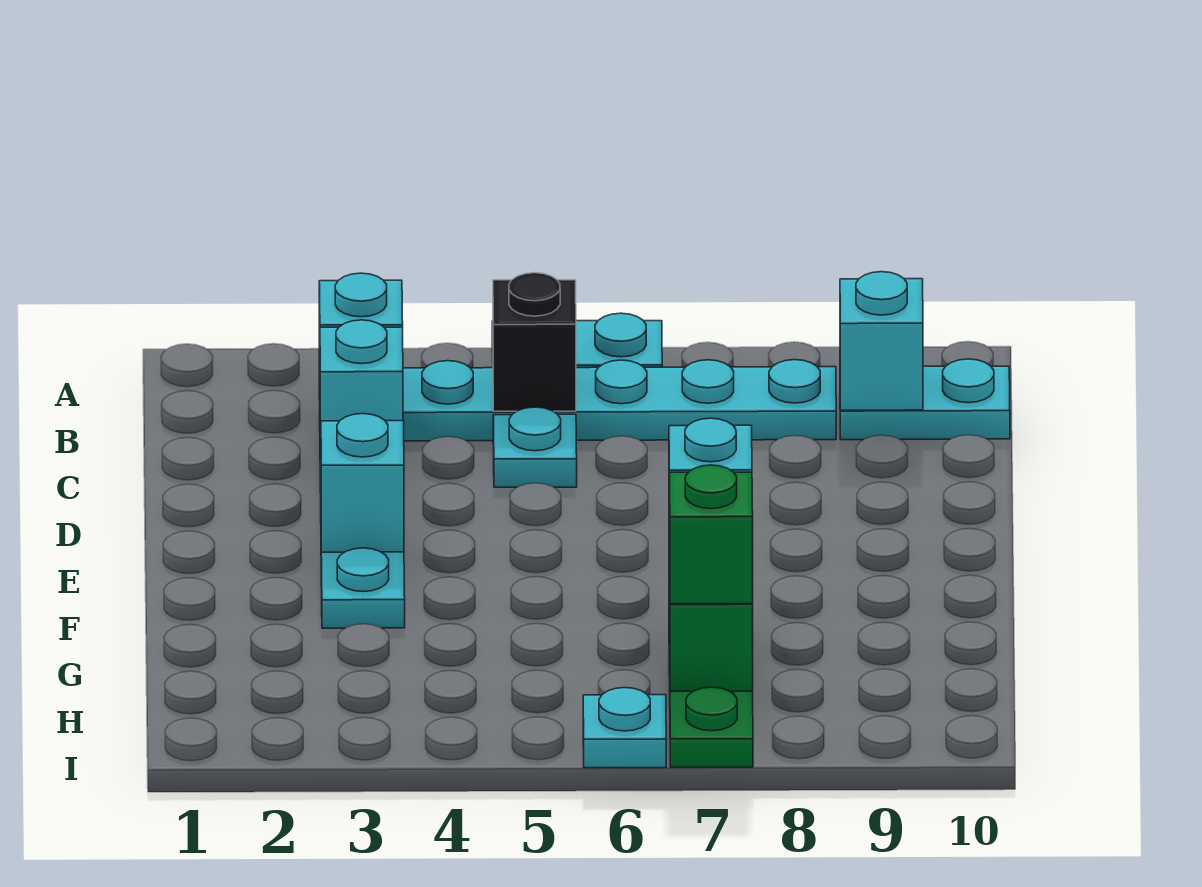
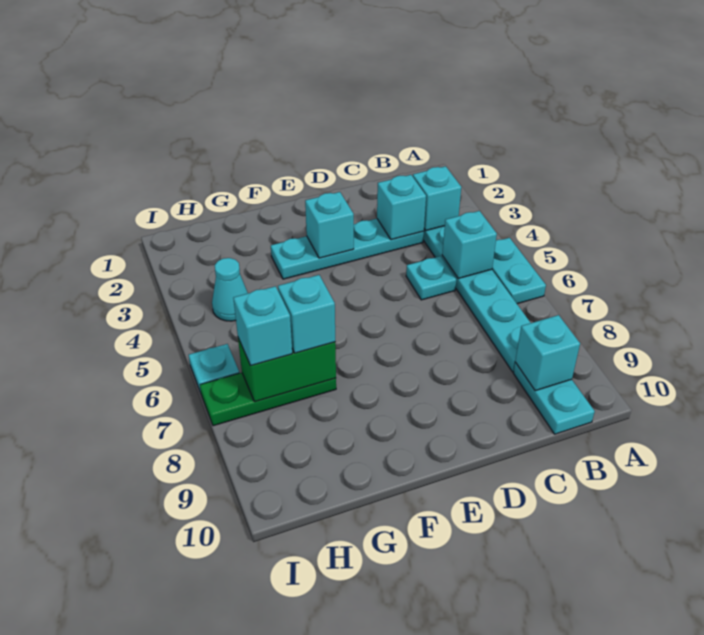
black brick B5 level 2 -> cyan brick B5 level 2
none -> cyan cone H4 level 1
green brick H7 level 3 -> cyan brick H7 level 3

